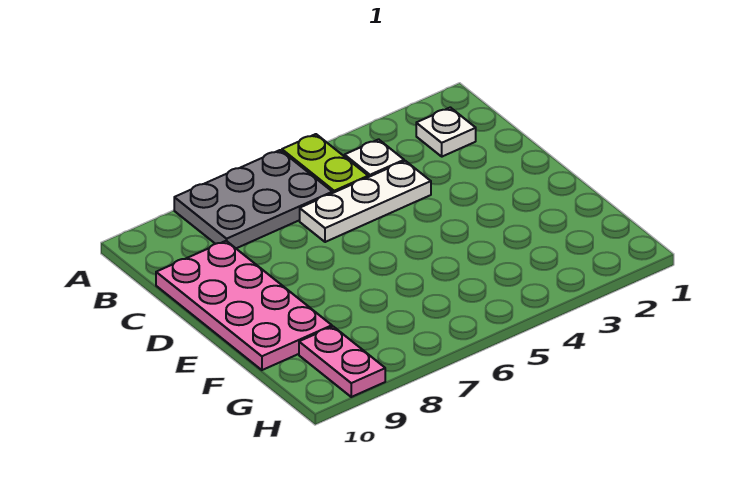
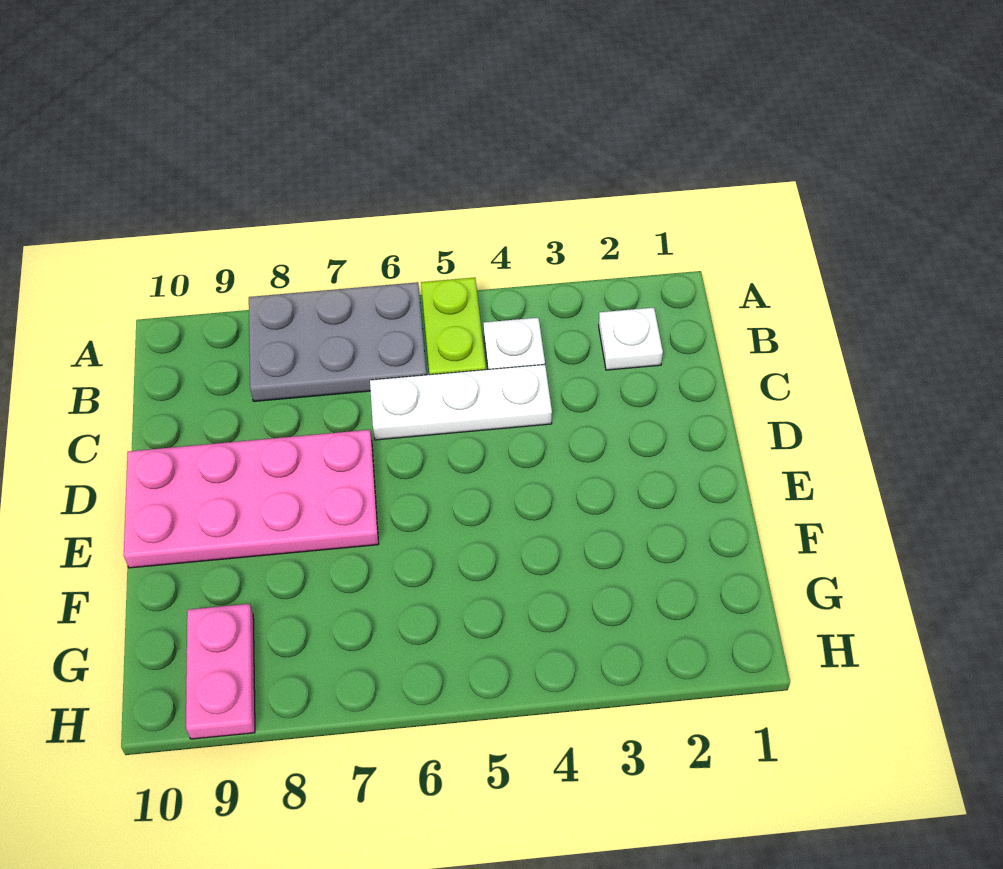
pink plate C9:F10 level 1 -> pink plate D7:E10 level 1

